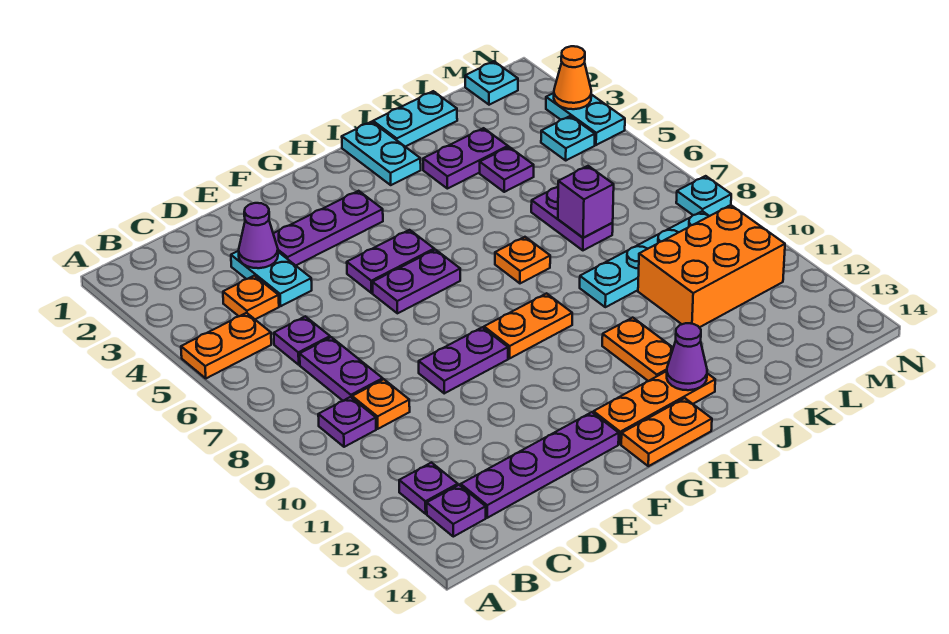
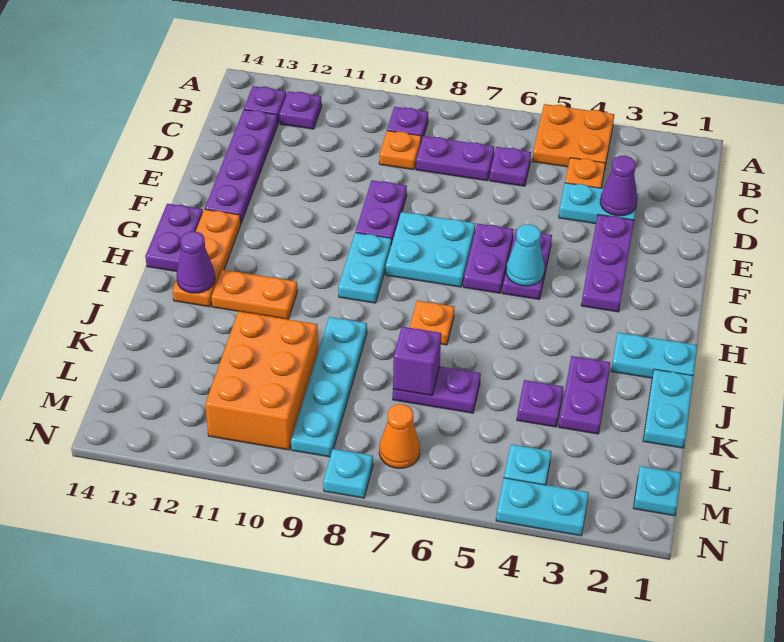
orange plate A5:B5 level 1 -> orange plate A4:B5 level 1
none -> cyan plate F7:G8 level 1
none -> cyan cone G5 level 2
orange plate G9:H9 level 1 -> cyan plate G9:H9 level 1
orange plate G14:H14 level 1 -> purple plate G14:H14 level 1
orange cone N3 level 2 -> orange cone M7 level 1

